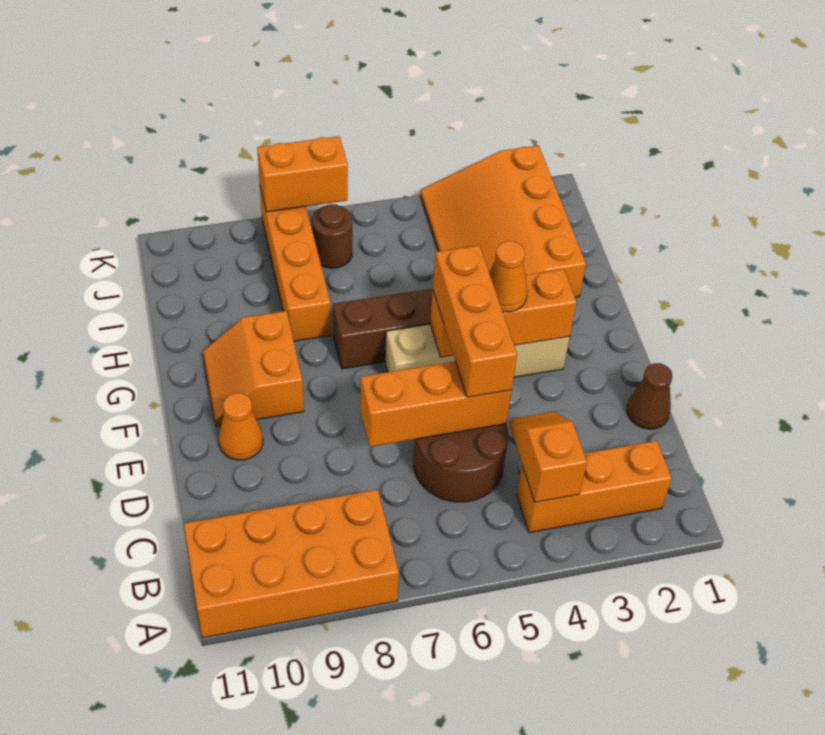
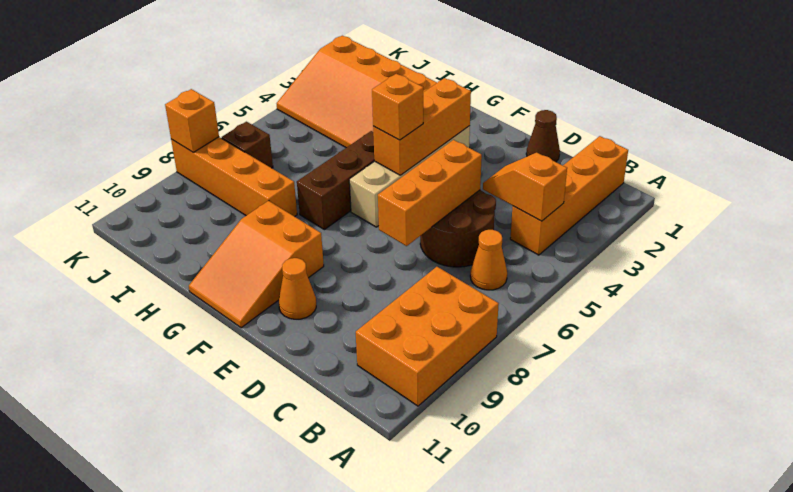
orange brick A8:B11 level 1 -> orange brick A8:B10 level 1
orange brick B2:B4 level 1 -> orange brick B1:B4 level 1
orange brick D5:F5 level 3 -> orange brick F5 level 3
orange cone F4 level 3 -> orange cone B6 level 1
orange slope F9:G10 level 1 top 9 -> orange slope F9:G11 level 1 top 9
brown round brick J7 level 1 -> brown brick J7 level 1
orange brick K7:K8 level 2 -> orange brick K8 level 2

